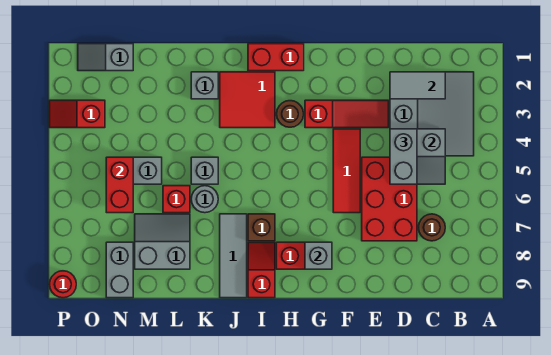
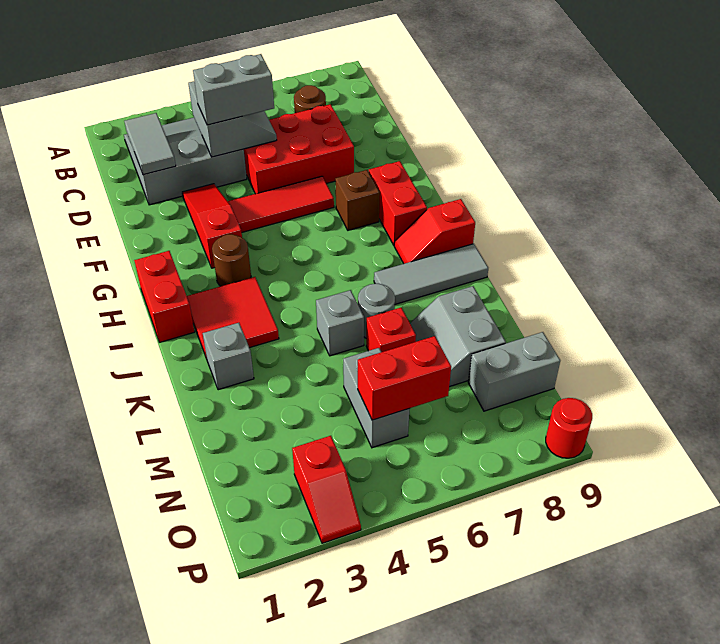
grey brick G8 level 2 -> none
brown brick I7 level 1 -> brown brick G7 level 1
grey slope N1:O1 level 1 top N -> none

